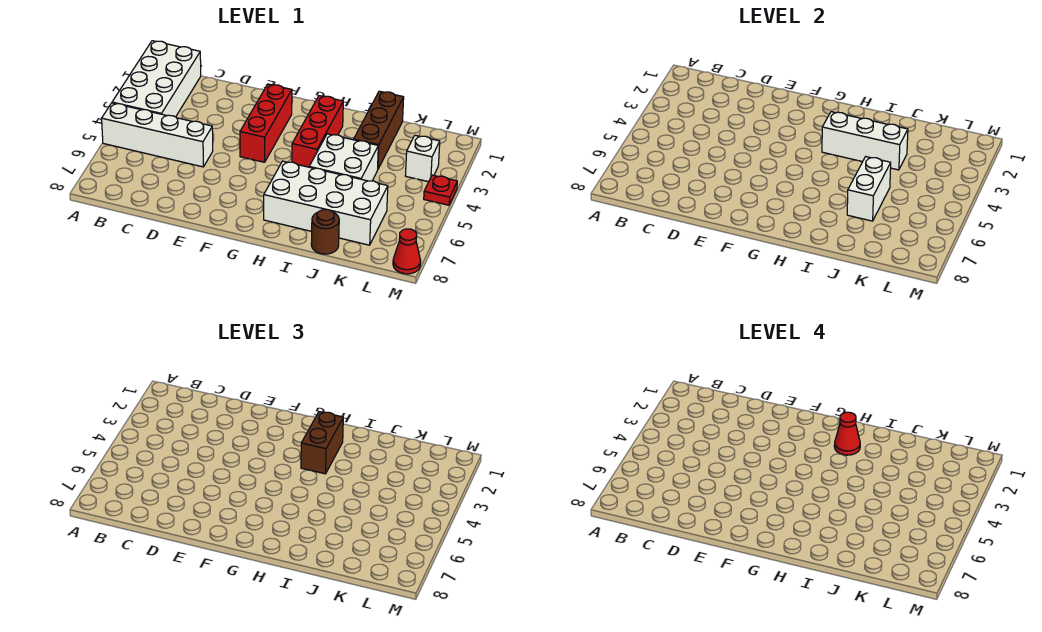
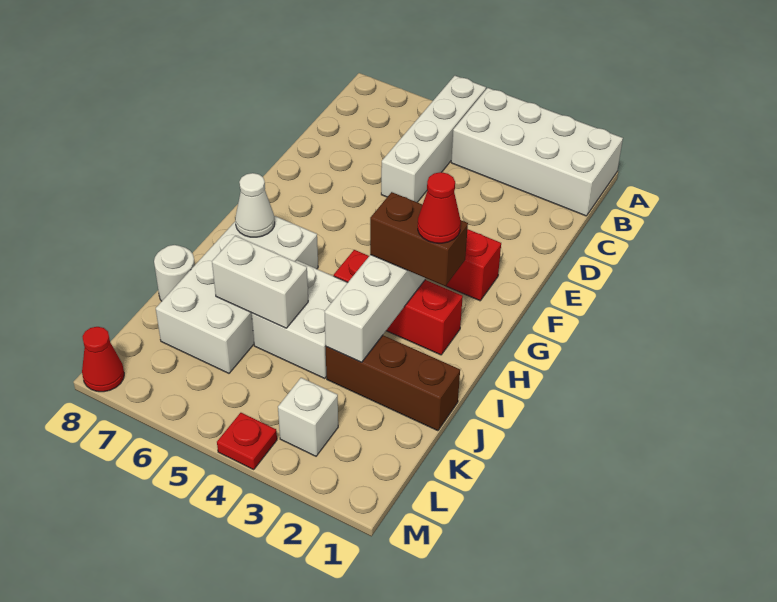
none -> white cone H7 level 2
brown round brick J8 level 1 -> white round brick J8 level 1

